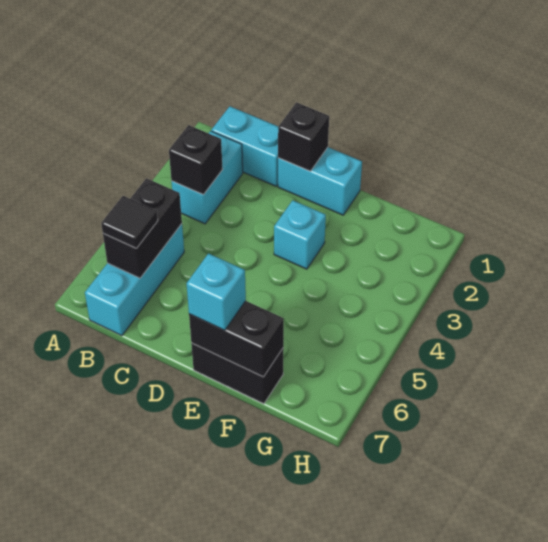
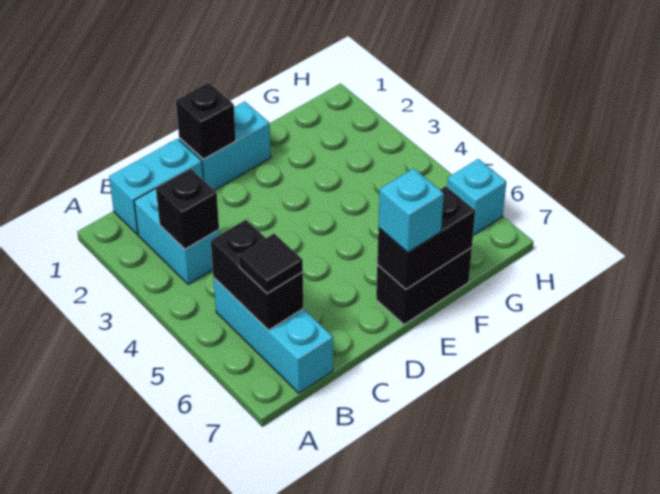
cyan brick E3 level 1 -> cyan brick H6 level 1

